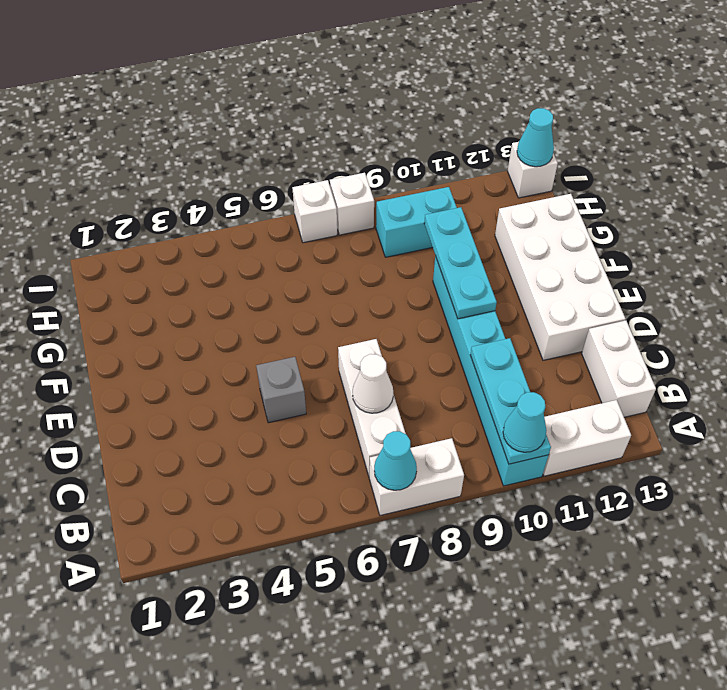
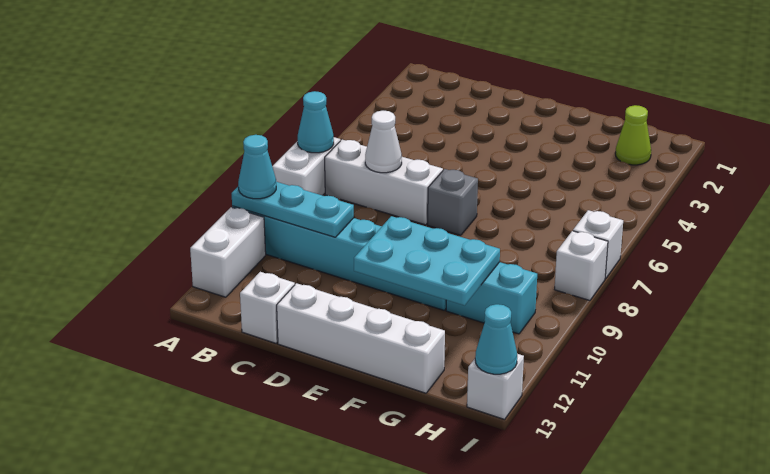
white brick B13:C13 level 1 -> white brick C13 level 1
grey brick D5 level 1 -> grey brick E7 level 1
white brick D12:G13 level 1 -> white brick D13:G13 level 1
cyan plate E10:G10 level 2 -> cyan plate E10:G11 level 2
none -> lime cone H2 level 1
cyan brick H9:H10 level 1 -> cyan brick G10:H10 level 1

